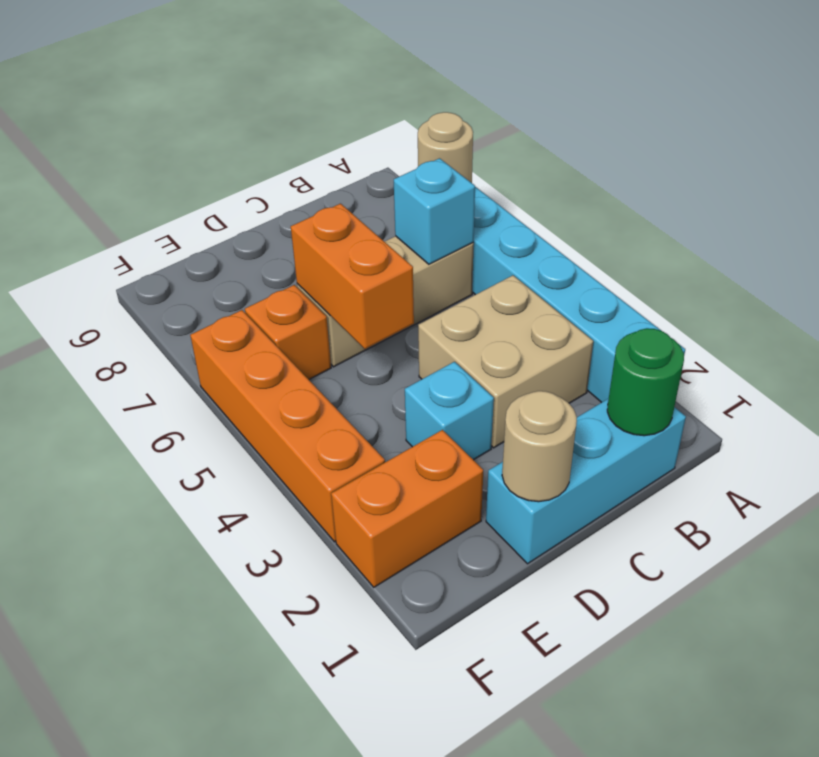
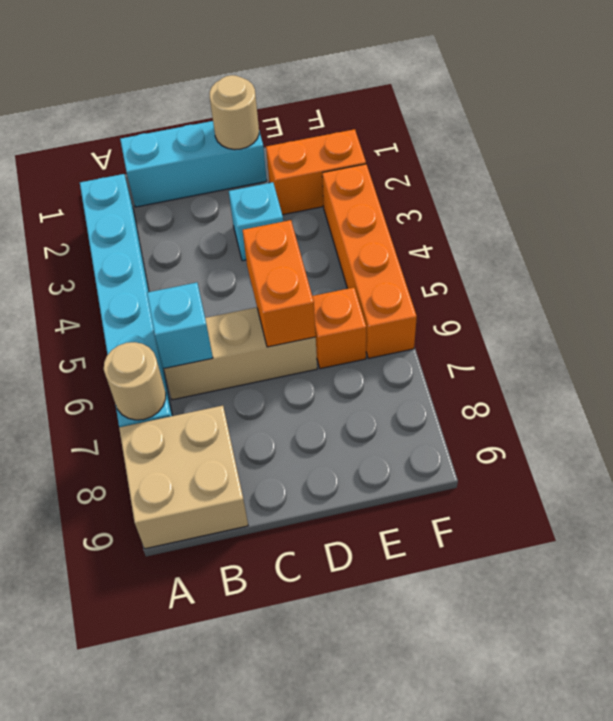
green round brick B1 level 2 -> none
tan brick B3:C4 level 1 -> tan brick A8:B9 level 1

